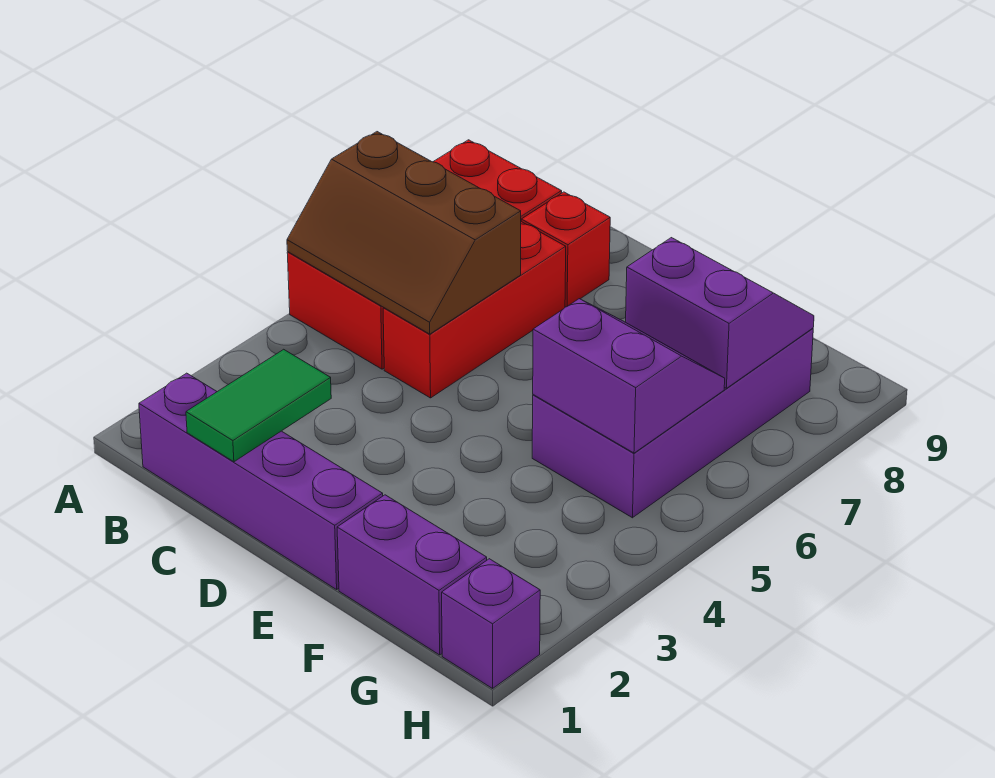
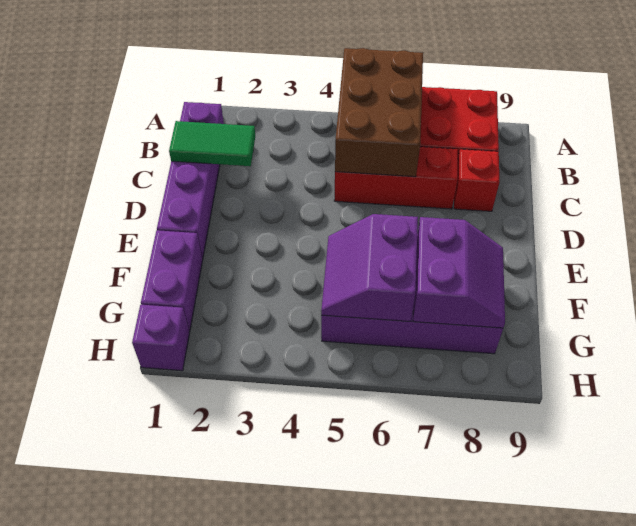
brown slope A5:C6 level 2 top 6 -> brown brick A5:C6 level 2
purple slope F5:G6 level 2 top 5 -> purple slope F5:G6 level 2 top 6

